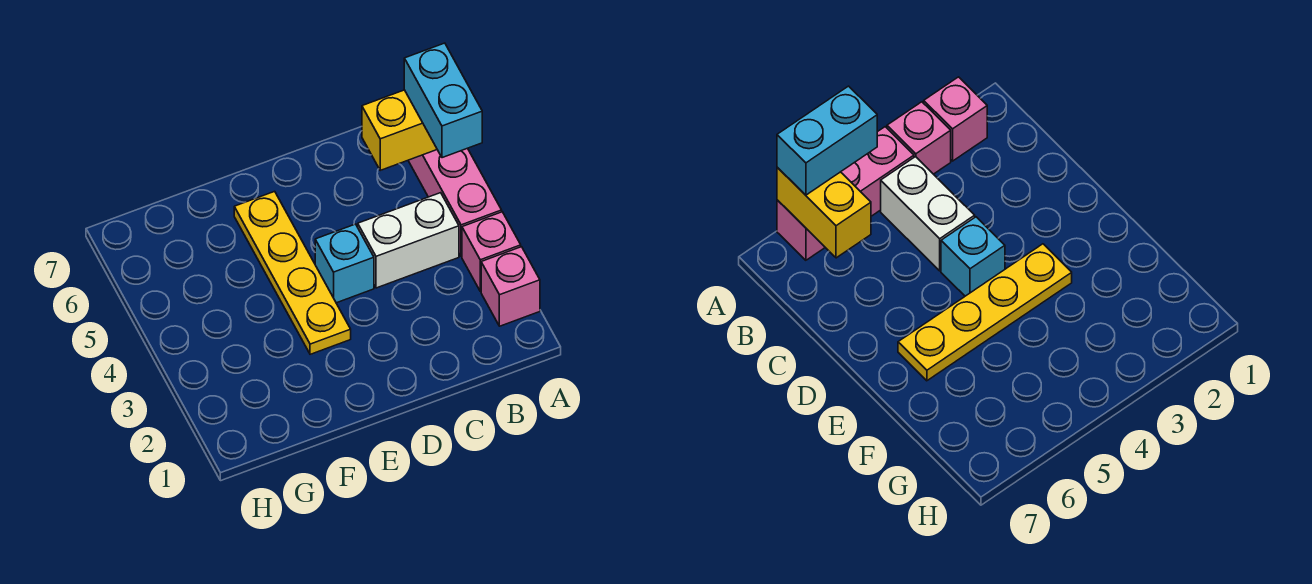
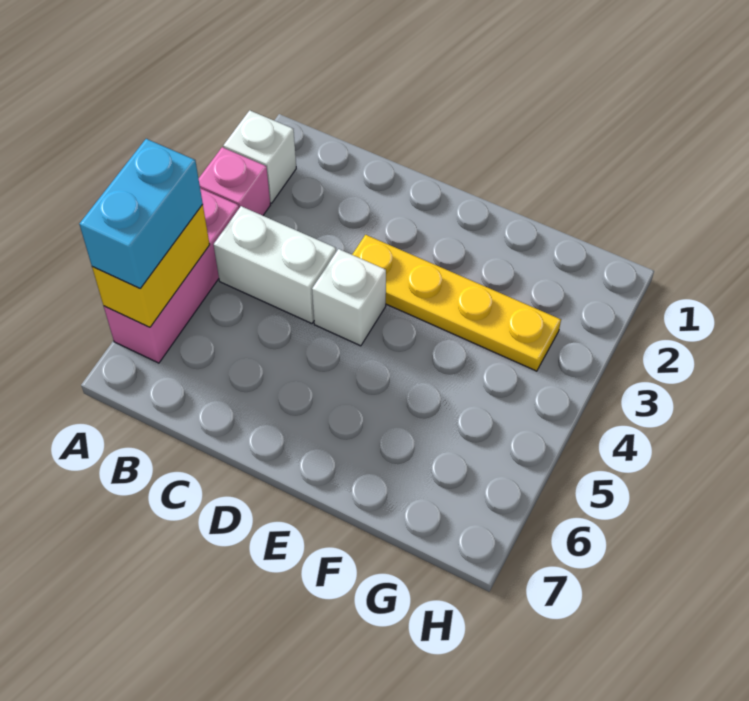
pink brick A2 level 1 -> white brick A2 level 1
yellow brick A6:B6 level 2 -> yellow brick A5:A6 level 2
cyan brick D4 level 1 -> white brick D4 level 1
yellow plate E3:E6 level 1 -> yellow plate D3:G3 level 1

